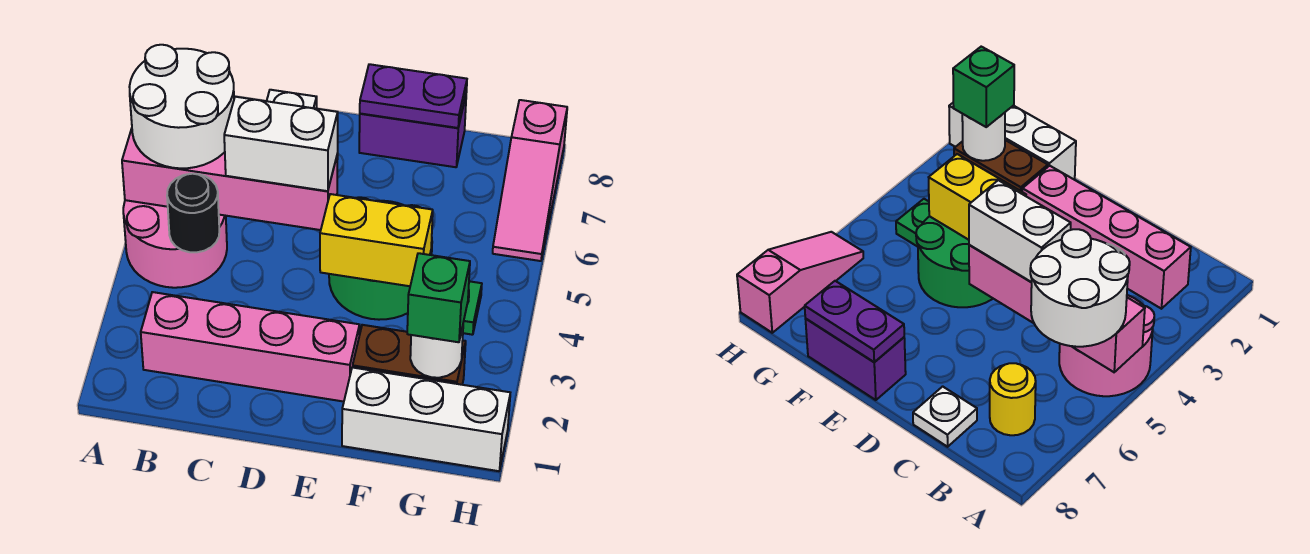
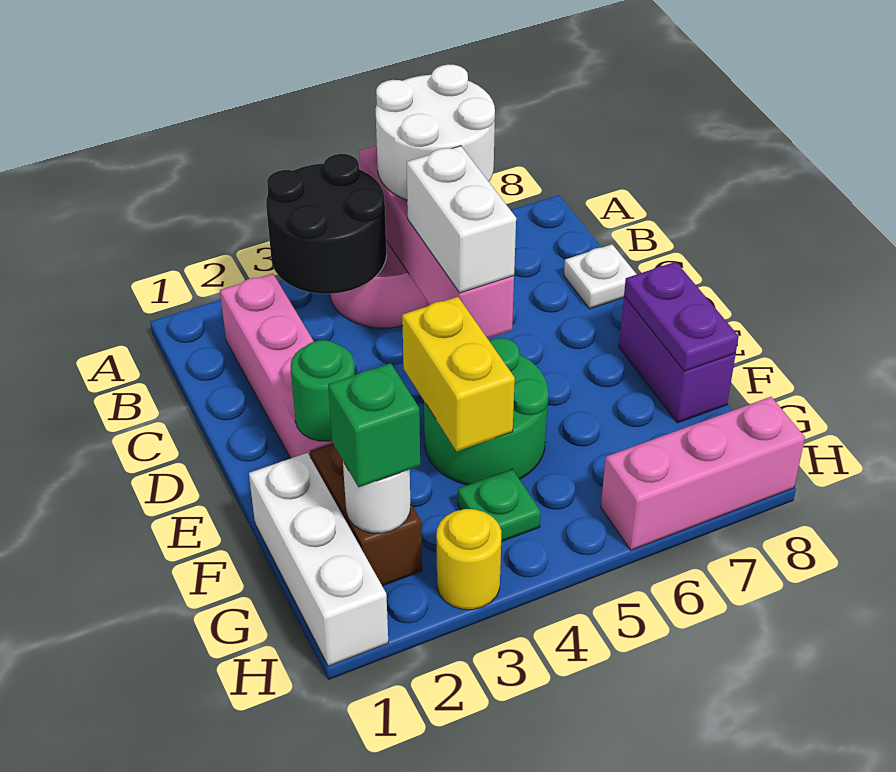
black round brick B4 level 2 -> black round brick A3:B4 level 2
yellow round brick B7 level 1 -> yellow round brick H3 level 1
none -> green round brick E2 level 2
pink slope H6:H8 level 1 top 8 -> pink brick H6:H8 level 1

